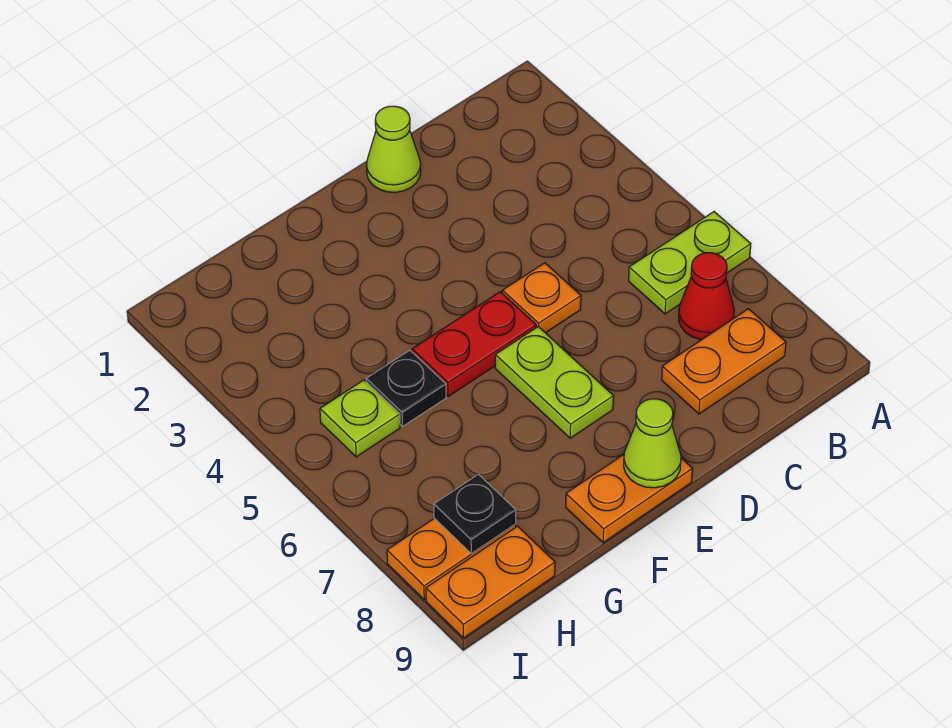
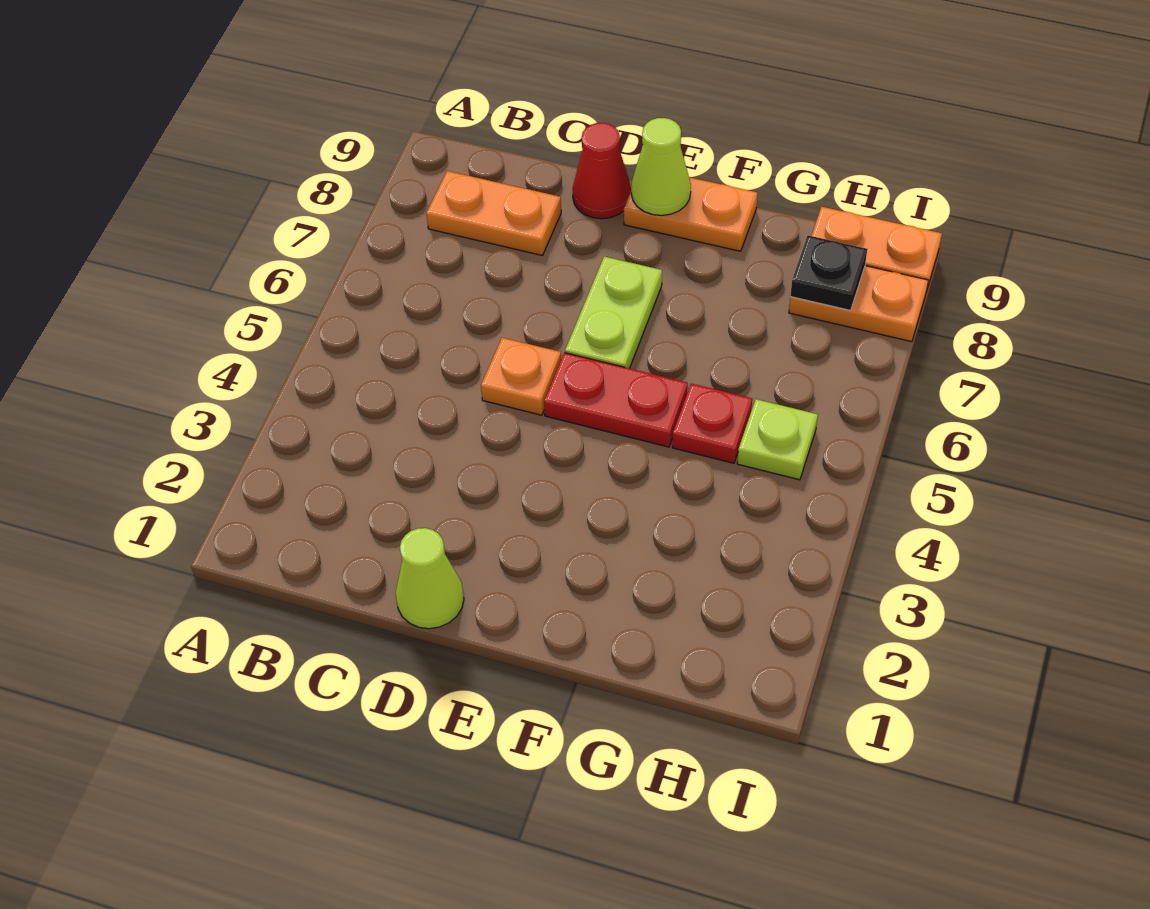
lime plate A6:B6 level 1 -> none
red cone B7 level 1 -> red cone D9 level 1
black plate G5 level 1 -> red plate G5 level 1

